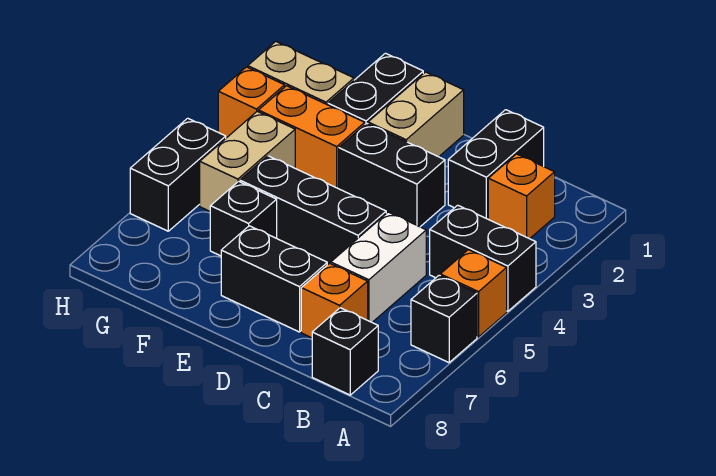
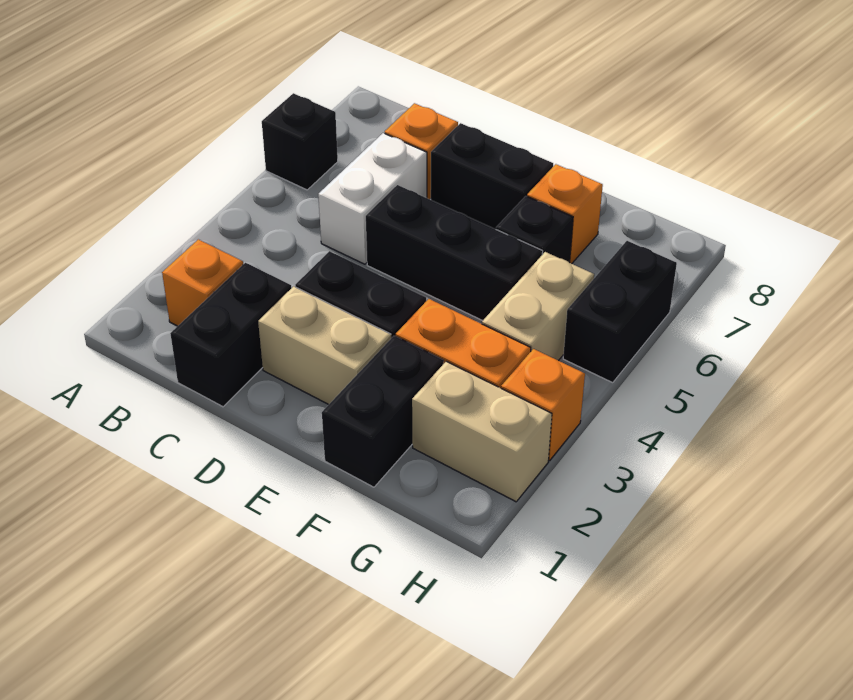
black brick A4:B4 level 1 -> none
orange brick A5 level 1 -> orange brick F7 level 1
black brick B8 level 1 -> none
tan brick E1:E2 level 1 -> tan brick D2:E2 level 1

